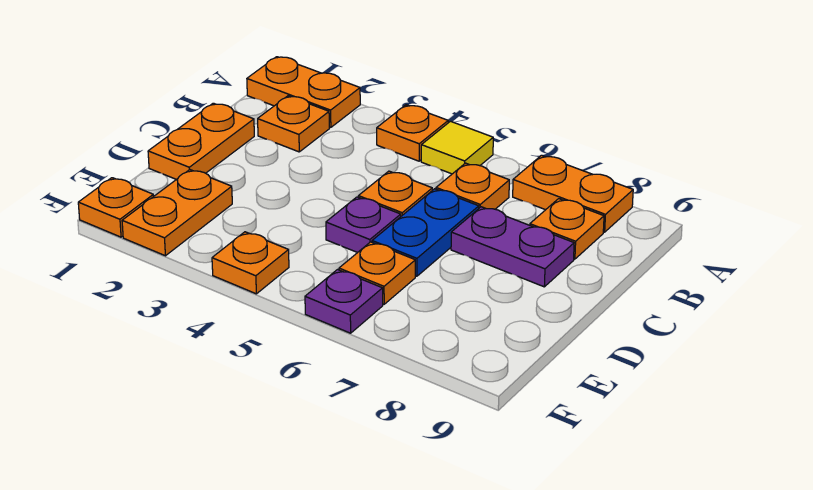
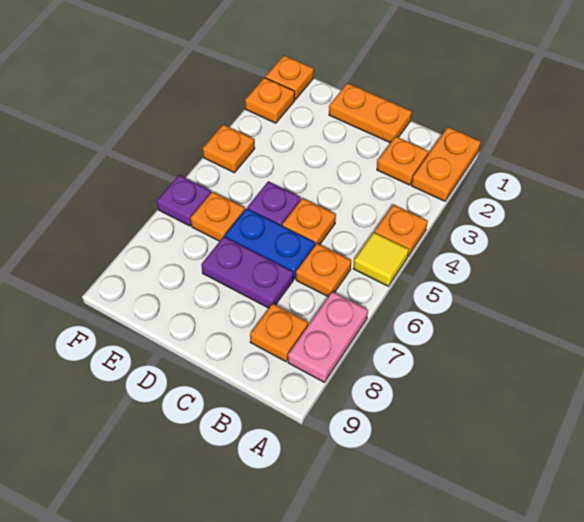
orange plate A7:A8 level 1 -> pink plate A7:A8 level 1
purple plate C7:C8 level 1 -> purple plate C7:D7 level 1
orange plate E2:F2 level 1 -> orange plate F2 level 1

